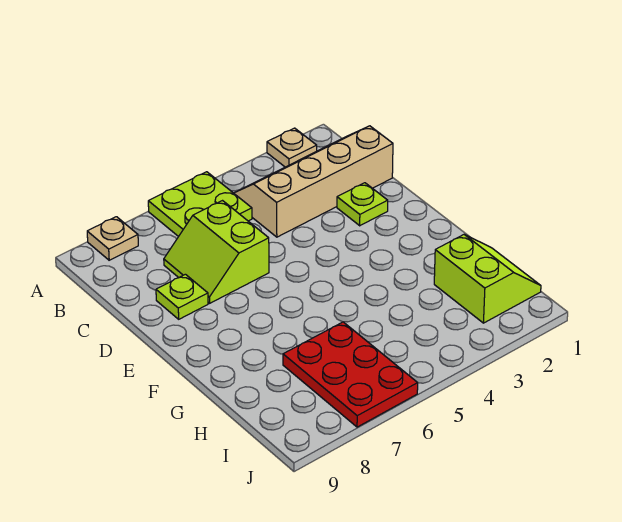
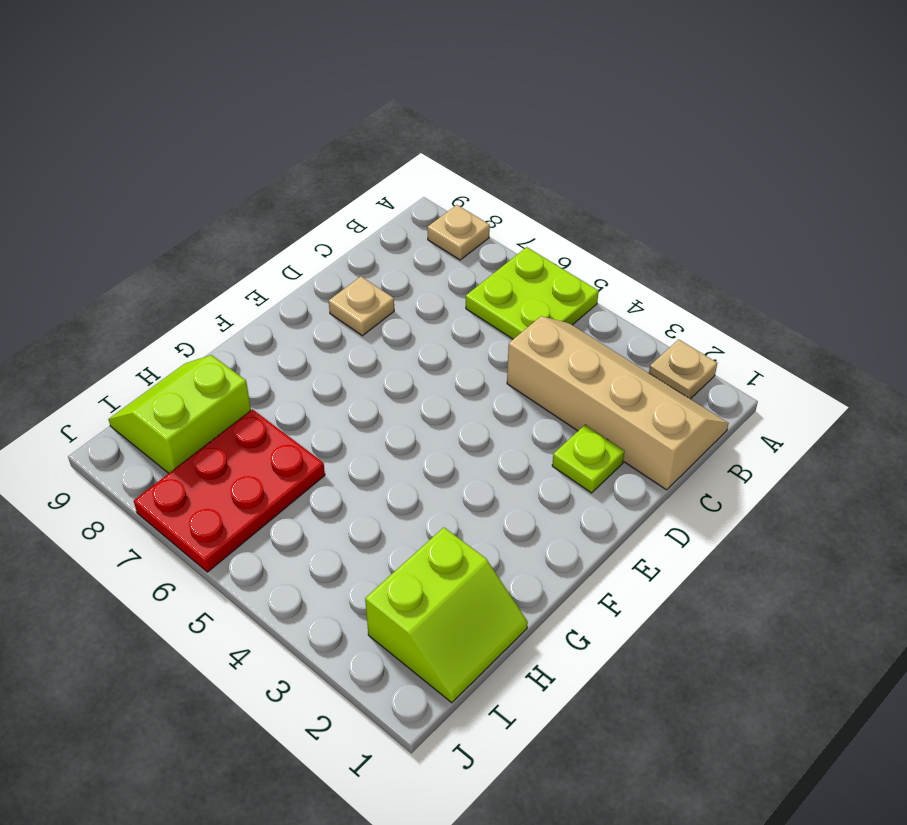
lime slope C6:D7 level 1 top 6 -> lime slope H8:I9 level 1 top 8
lime plate D8 level 1 -> tan plate D8 level 1

